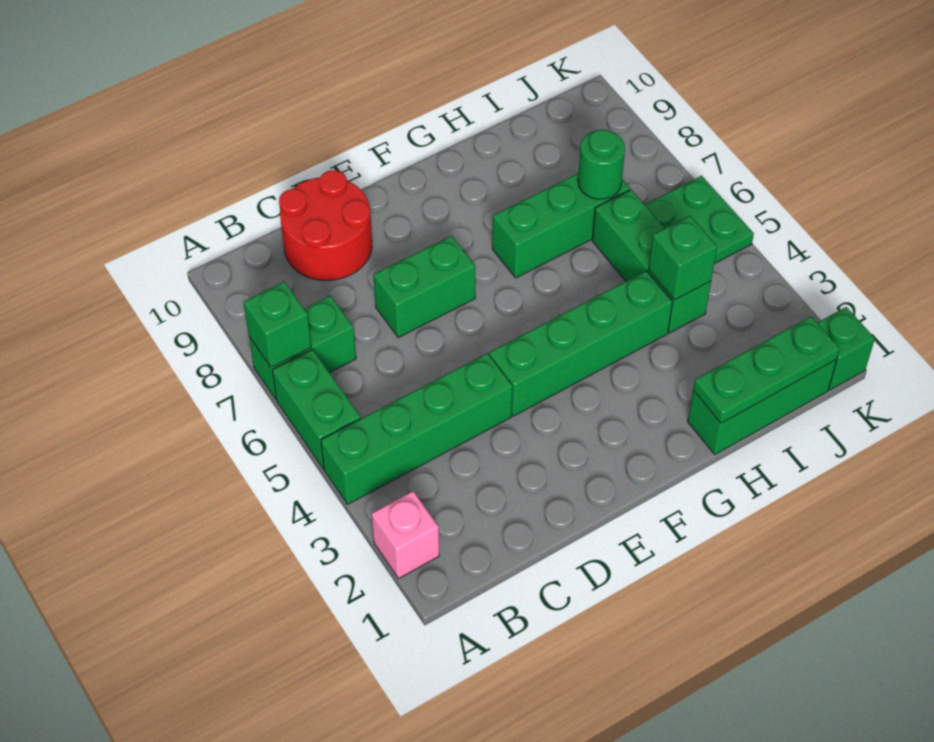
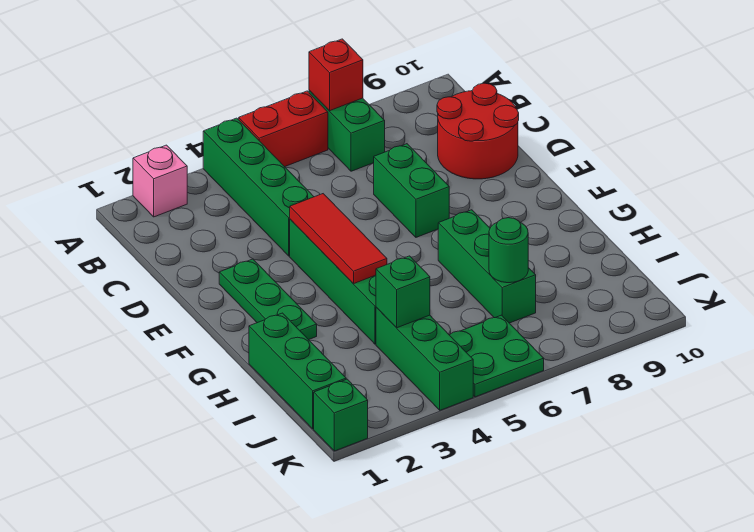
green brick A5:A6 level 1 -> red brick A5:A6 level 1
green brick A7 level 2 -> red brick A7 level 2
none -> red tile E4:G4 level 2
green plate H1:J1 level 2 -> green plate E2:G2 level 1
green brick I4:I6 level 1 -> green brick I4:K4 level 1

